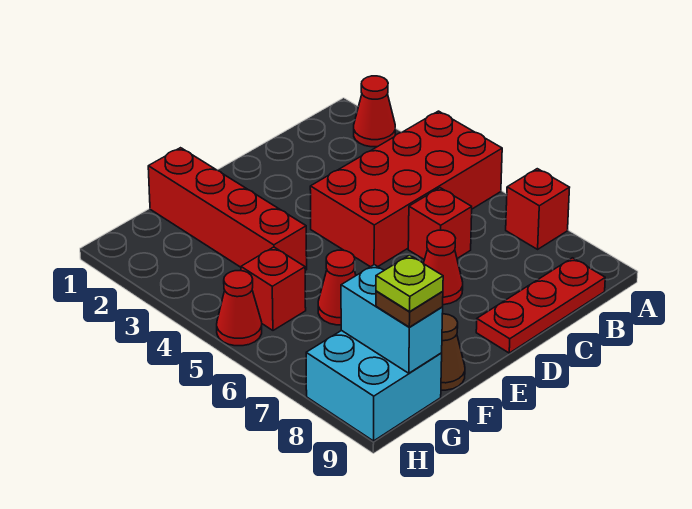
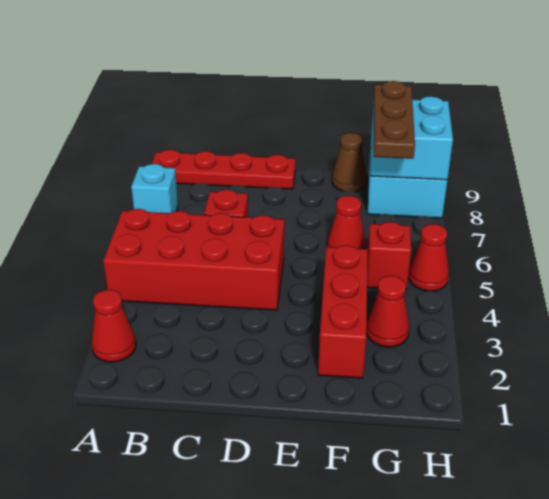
red brick A7 level 1 -> cyan brick A7 level 1
red plate B9:D9 level 1 -> red plate A9:D9 level 1
red cone D7 level 1 -> red cone G3 level 1
red brick F1:F4 level 1 -> red brick F2:F4 level 1
cyan brick G8:G9 level 2 -> cyan brick G8:H9 level 2
brown plate G9 level 3 -> brown plate G7:G9 level 3
lime plate G9 level 4 -> none

